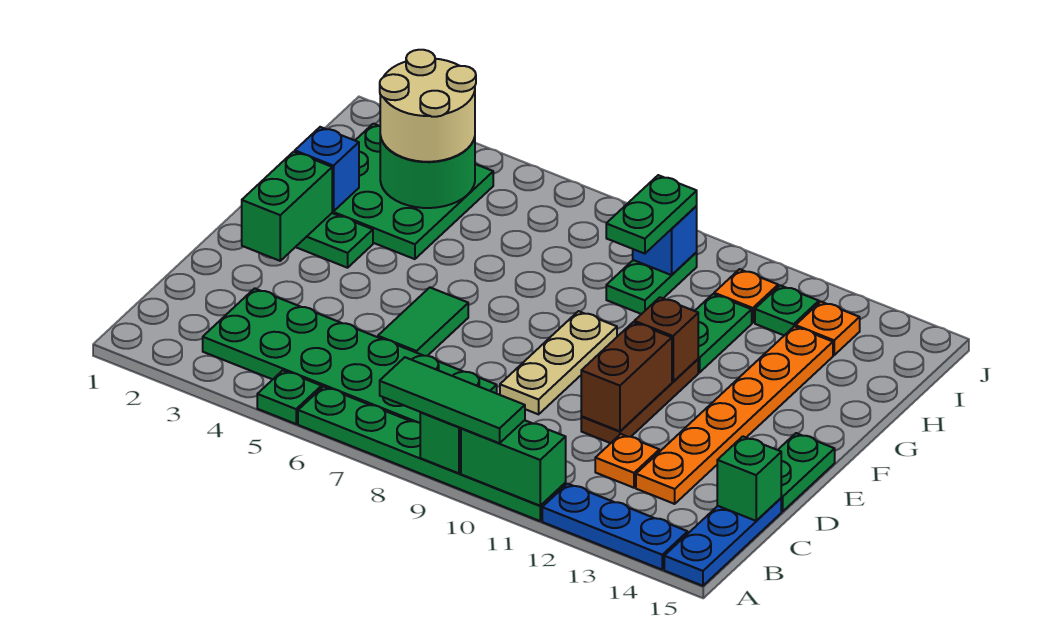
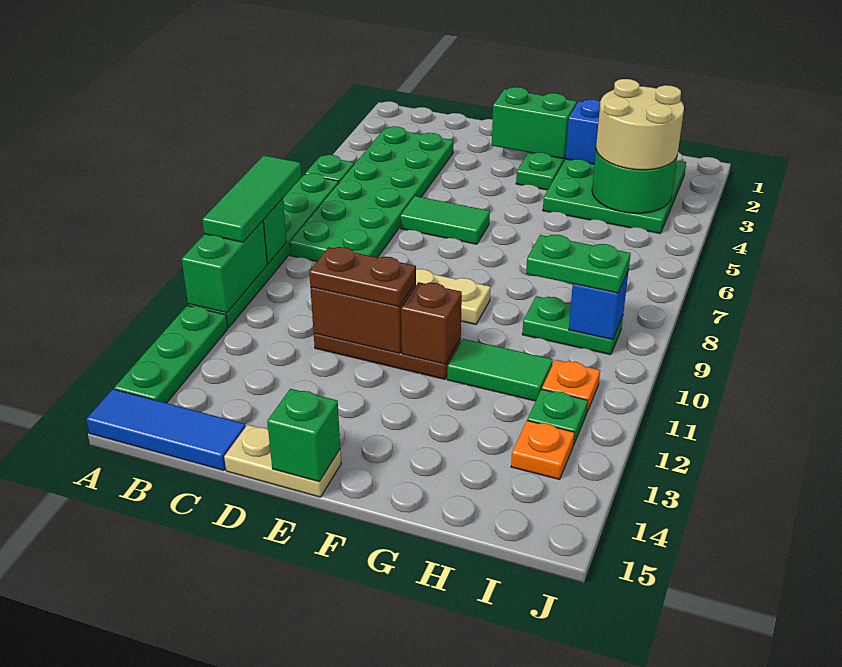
blue plate A12:A14 level 1 -> green plate A12:A14 level 1
blue plate A15:C15 level 1 -> blue tile A15:C15 level 1
orange plate C12 level 1 -> none
orange plate C13:H13 level 1 -> none
green brick C15 level 2 -> green brick E15 level 2
none -> brown plate D11:E11 level 3
green plate D15:E15 level 1 -> tan plate D15:E15 level 1
green plate G11:H11 level 1 -> green tile G11:H11 level 1

